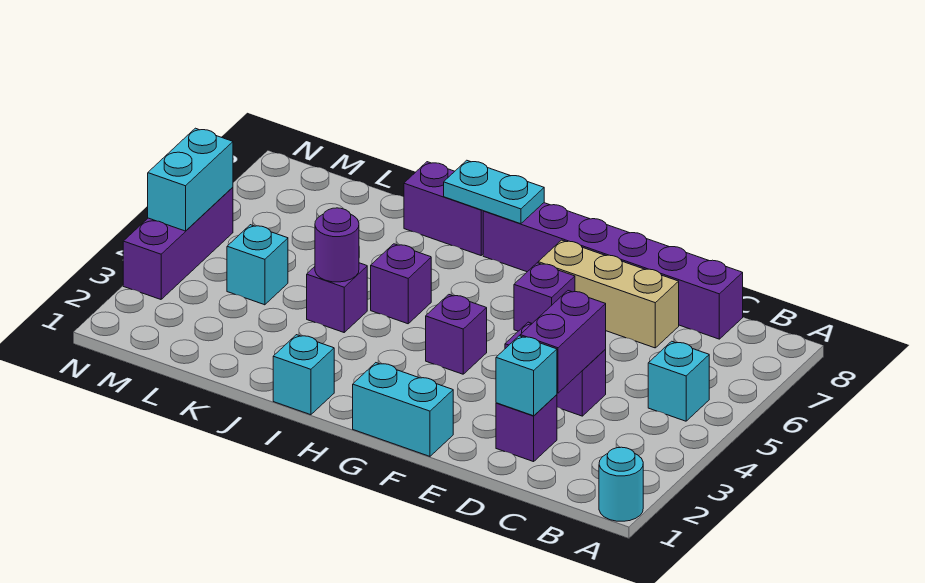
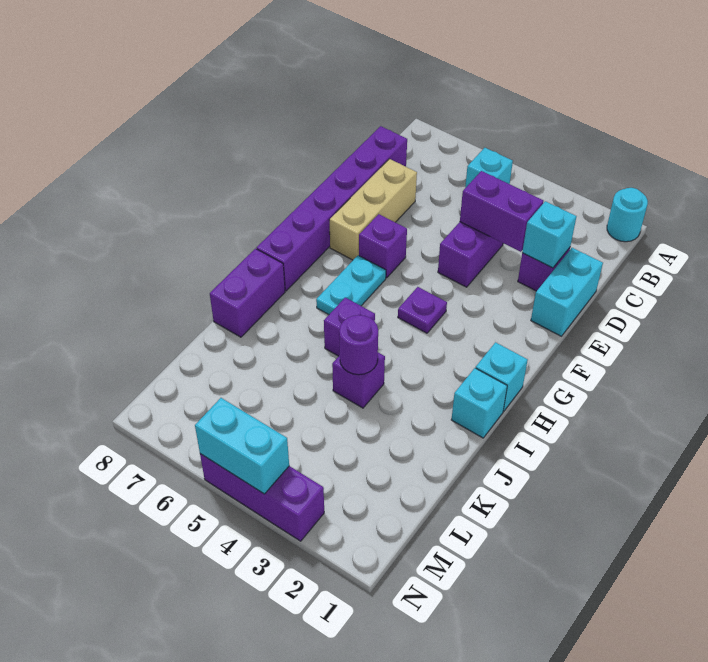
cyan brick F1:G1 level 1 -> cyan brick D1:E1 level 1
purple brick G4 level 1 -> purple plate G4 level 1
cyan plate H8:I8 level 2 -> cyan plate G6:H6 level 1
cyan brick L4 level 1 -> cyan brick H1 level 1

